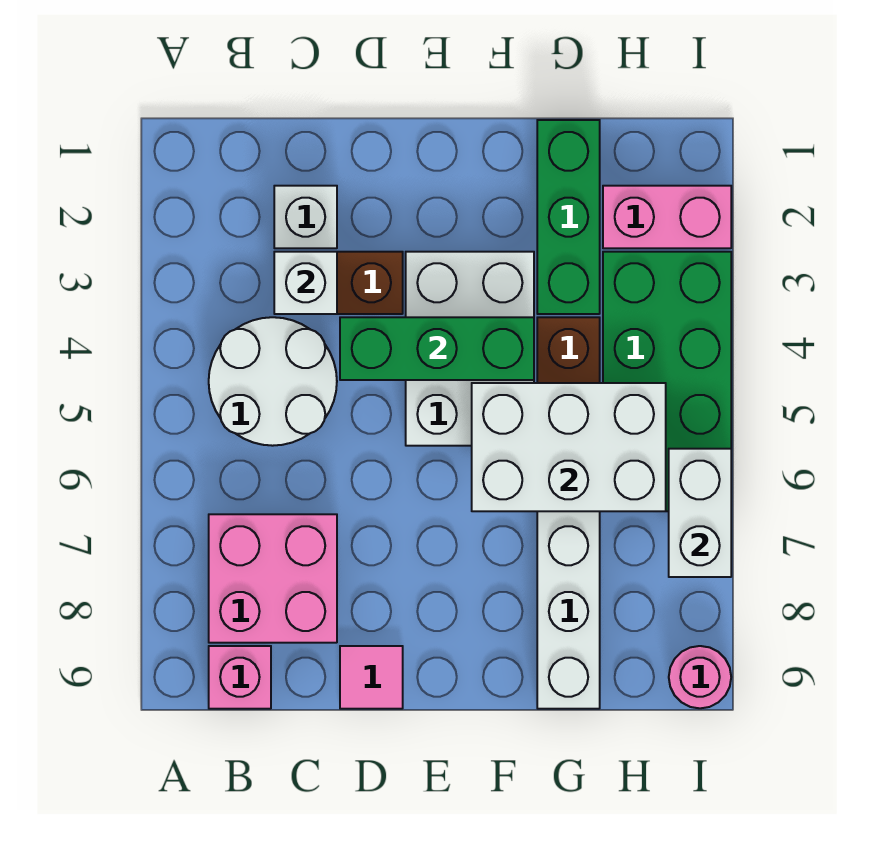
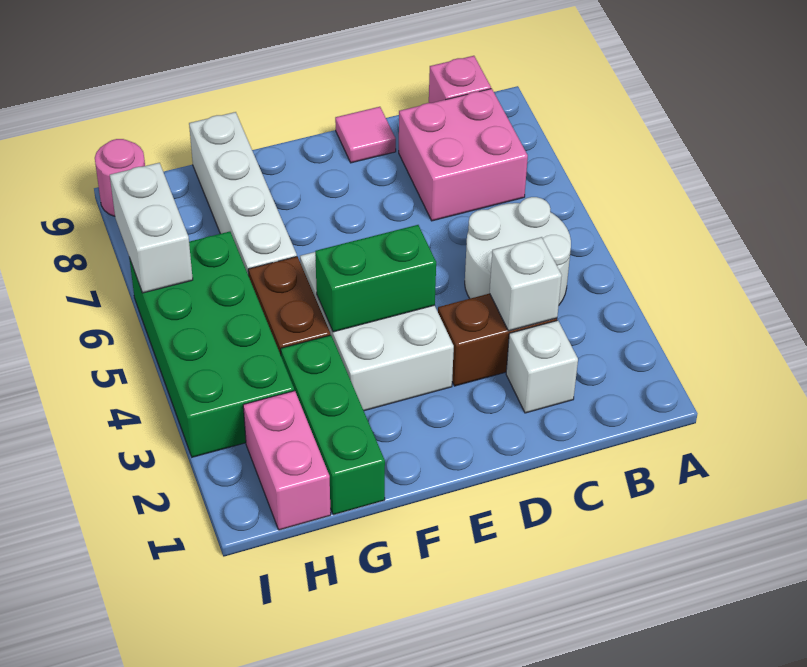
green brick D4:F4 level 2 -> green brick E4:F4 level 2
white brick F5:H6 level 2 -> none
pink brick H2:I2 level 1 -> pink brick H1:H2 level 1

